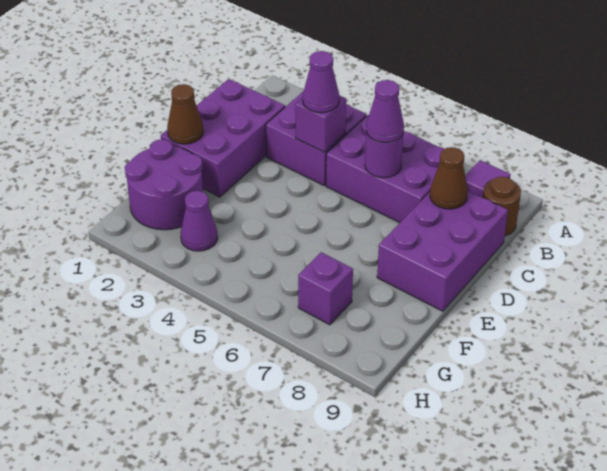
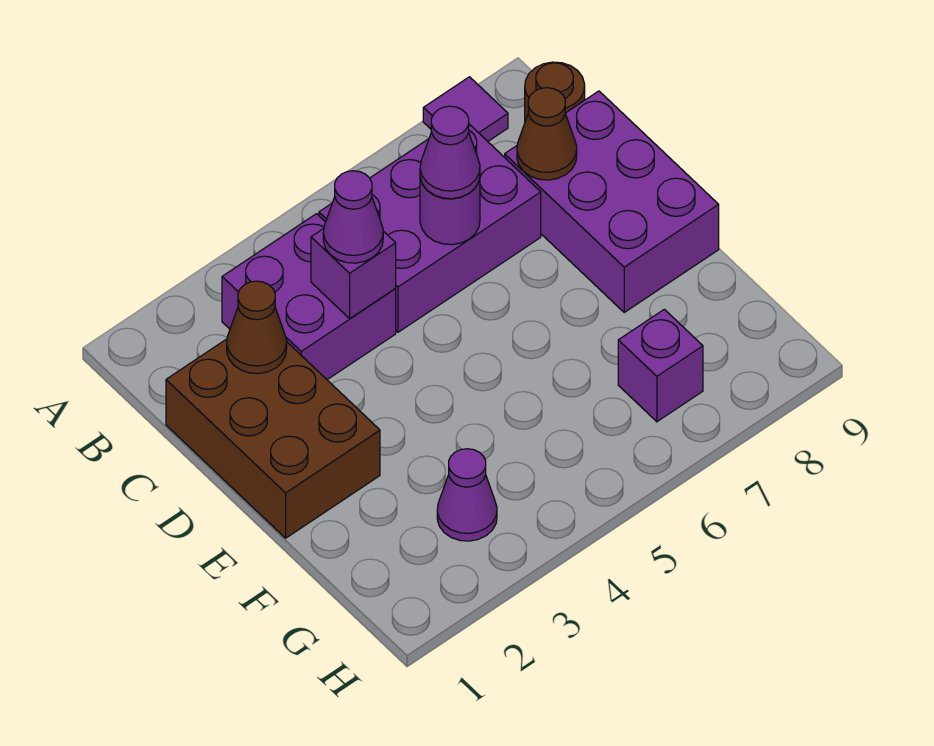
purple brick C1:E2 level 1 -> brown brick C1:E2 level 1
brown cone E1 level 2 -> brown cone C2 level 2
purple round brick F1:G2 level 1 -> none

